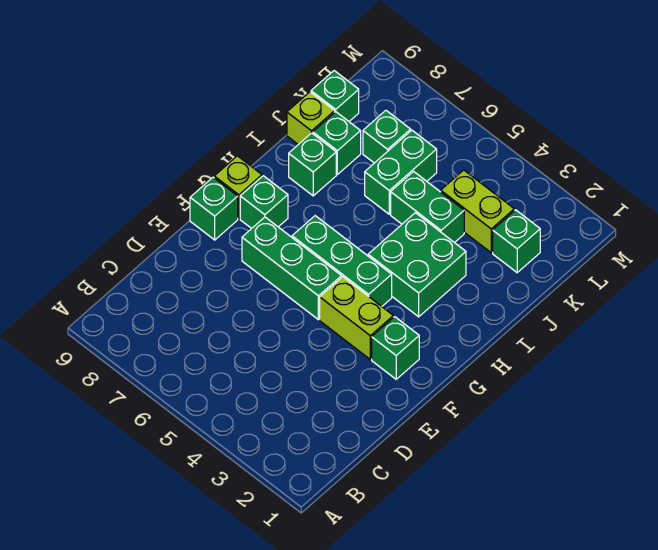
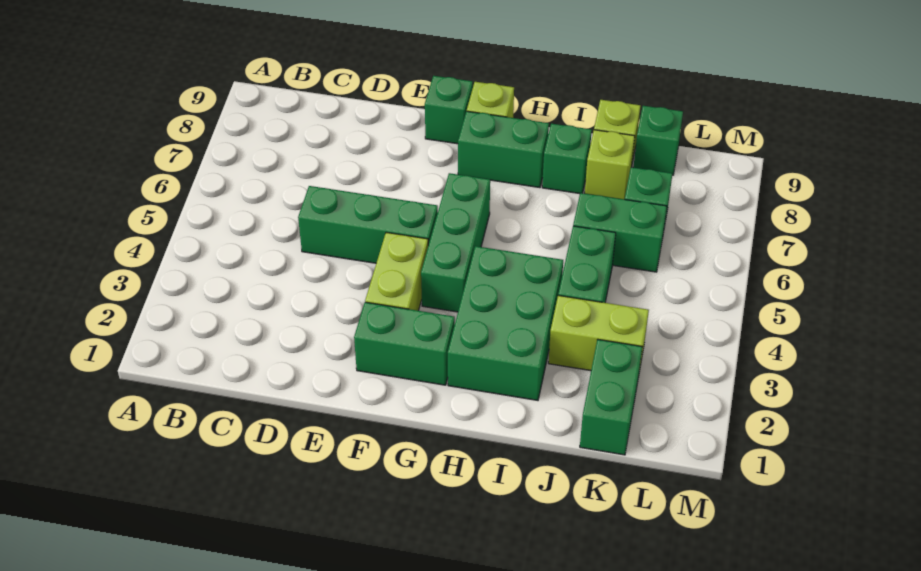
green brick F2 level 1 -> green brick F2:G2 level 1
green brick F5:F7 level 1 -> green brick D5:F5 level 1
green brick G8 level 1 -> green brick G8:H8 level 1
green brick H3:I4 level 1 -> green brick H2:I4 level 1
green brick J8 level 1 -> lime brick J8 level 1
green brick K2 level 1 -> green brick K1:K2 level 1
lime brick K3:K4 level 1 -> lime brick J3:K3 level 1

